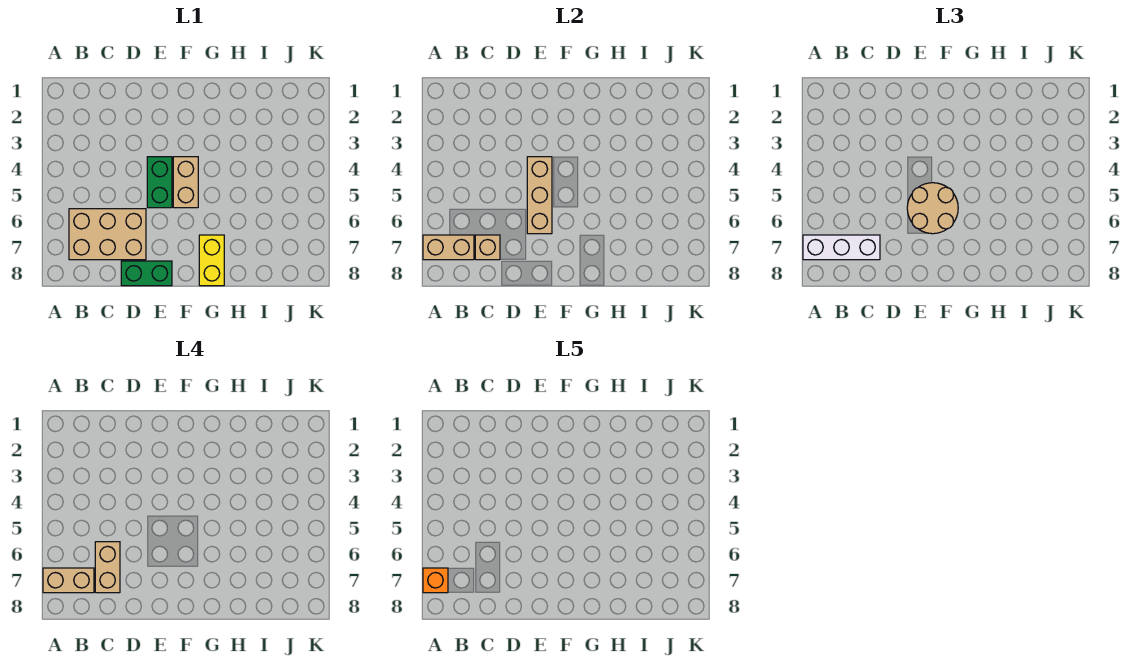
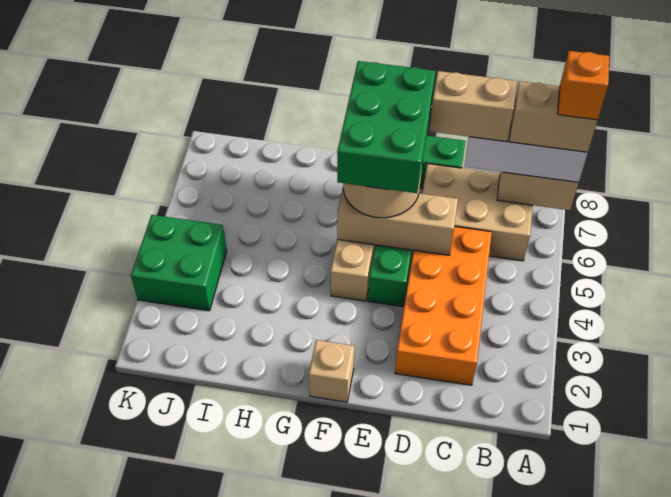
none -> orange brick C2:D5 level 1
tan brick C6:C7 level 4 -> tan brick C7:D7 level 4
tan brick C7 level 2 -> tan brick F1 level 1
tan brick E4:E6 level 2 -> tan brick D5:F5 level 2
none -> green brick E5:F7 level 4
yellow brick G7:G8 level 1 -> none
none -> green brick J3:K4 level 1

